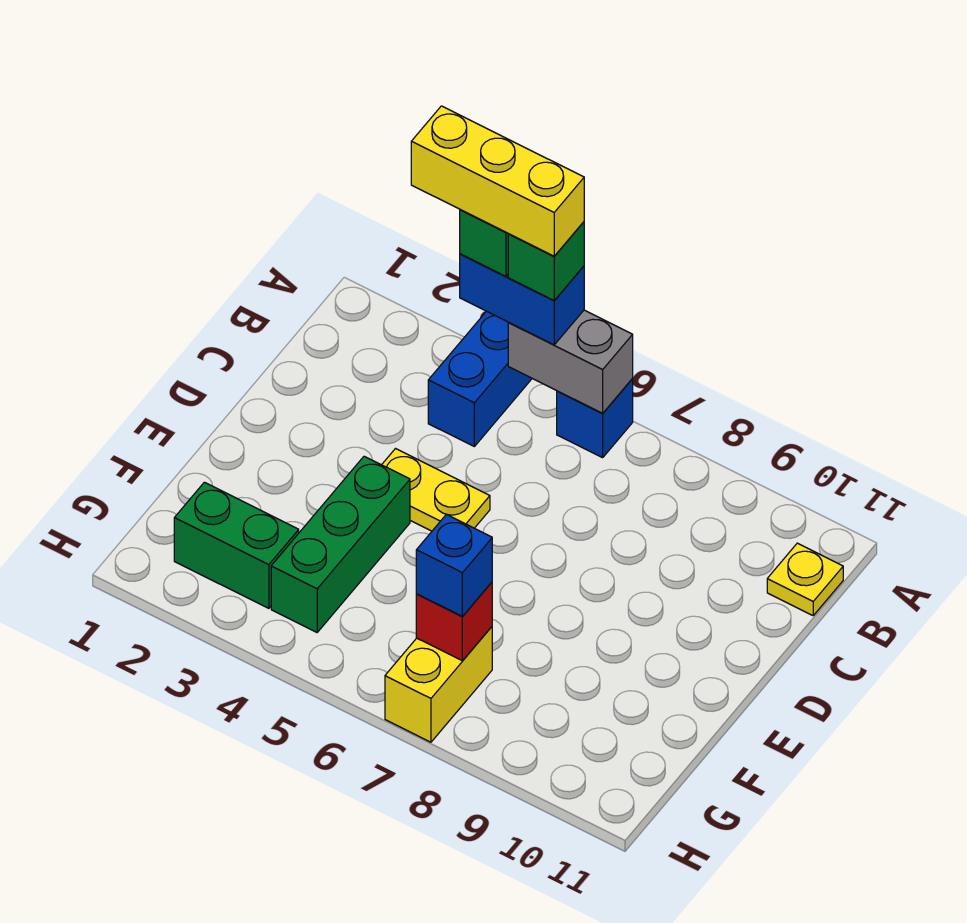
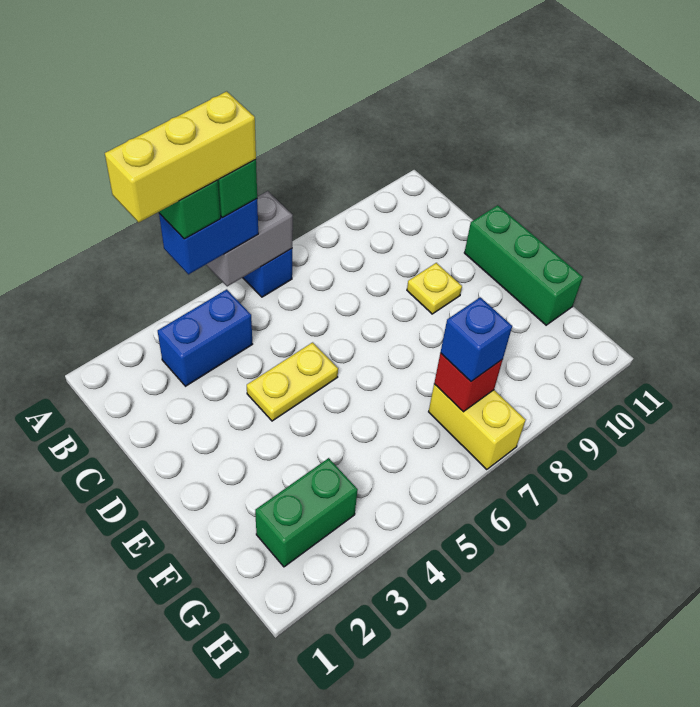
blue brick A4:B4 level 1 -> blue brick B3:B4 level 1
yellow plate B11 level 1 -> yellow plate D9 level 1
green brick E4:G4 level 1 -> green brick D11:F11 level 1

